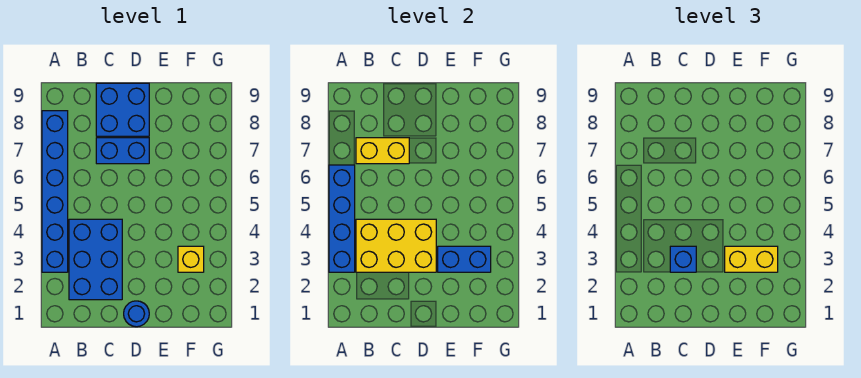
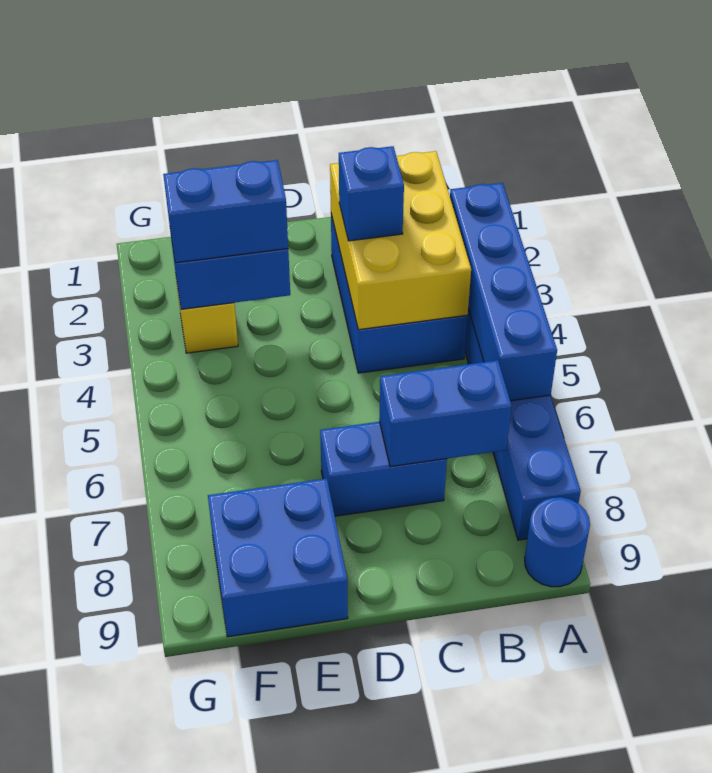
yellow brick B3:D4 level 2 -> yellow brick B2:C4 level 2
yellow brick B7:C7 level 2 -> blue brick B7:C7 level 2
blue brick C8:D9 level 1 -> blue brick E8:F9 level 1
blue round brick D1 level 1 -> blue round brick A9 level 1
yellow brick E3:F3 level 3 -> blue brick E3:F3 level 3

